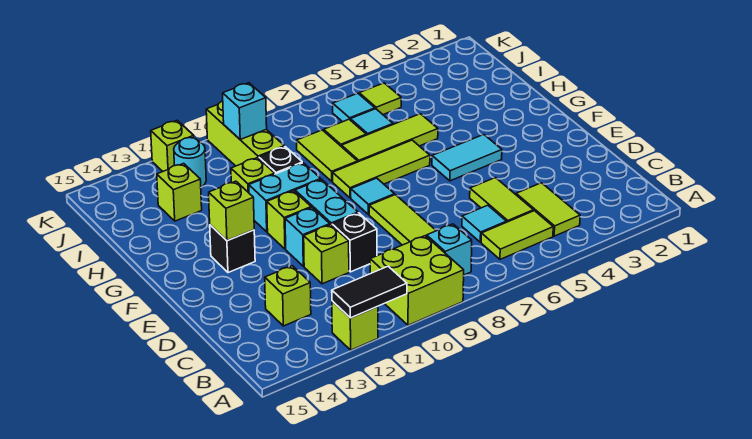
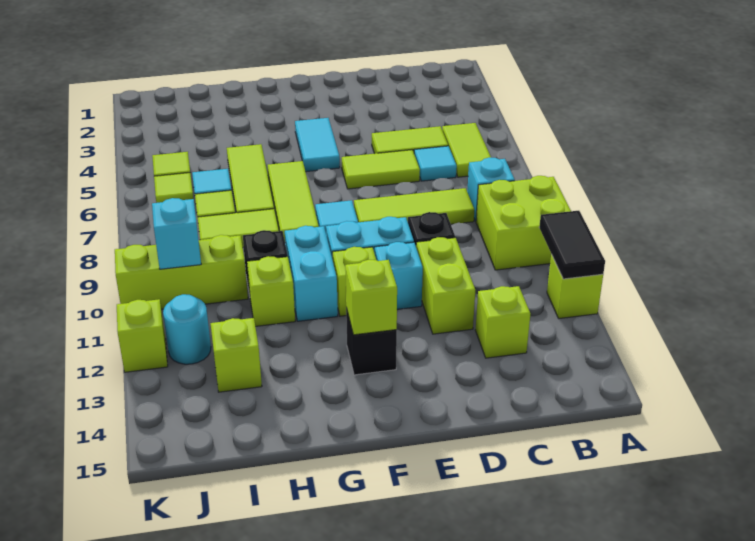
lime tile B4:C4 level 1 -> lime tile D6:E6 level 1
lime brick D11 level 1 -> lime brick D11:D12 level 1
cyan tile J6 level 1 -> lime tile J6 level 1

